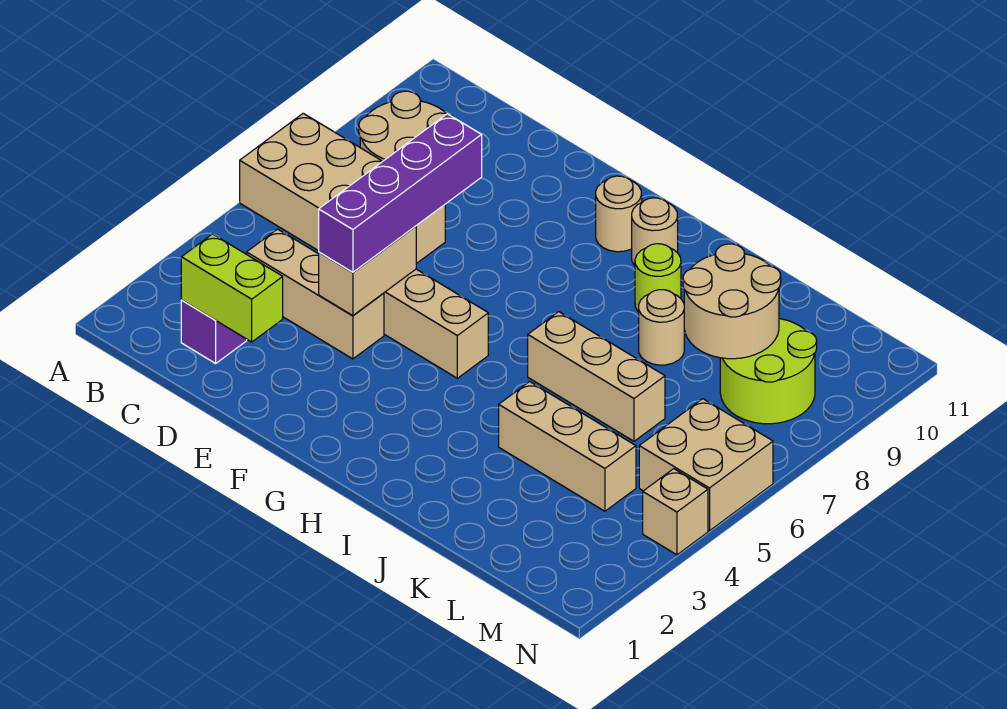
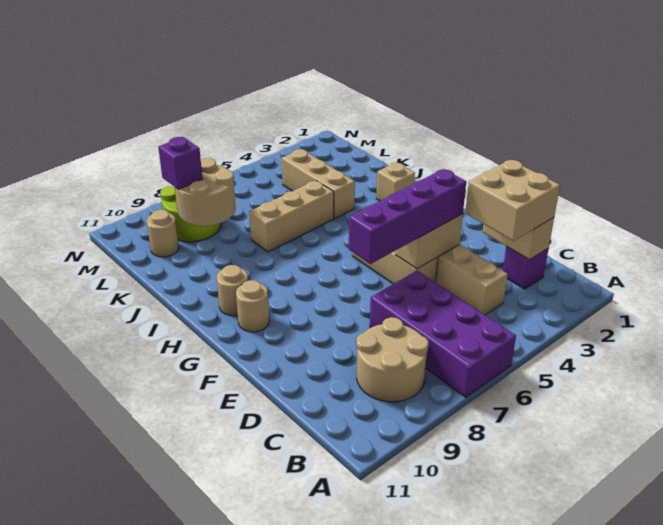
tan brick A6:D7 level 1 -> purple brick A6:D7 level 1
lime brick C2:D2 level 2 -> tan brick C2:D2 level 2
tan brick I6:K6 level 1 -> tan brick J5:J7 level 1
lime round brick I9 level 1 -> none
tan round brick J8 level 1 -> tan round brick L10 level 1
none -> purple brick L9 level 3
tan brick M5:N6 level 1 -> tan brick C2:D3 level 3
tan brick N4 level 1 -> tan brick I2 level 1

